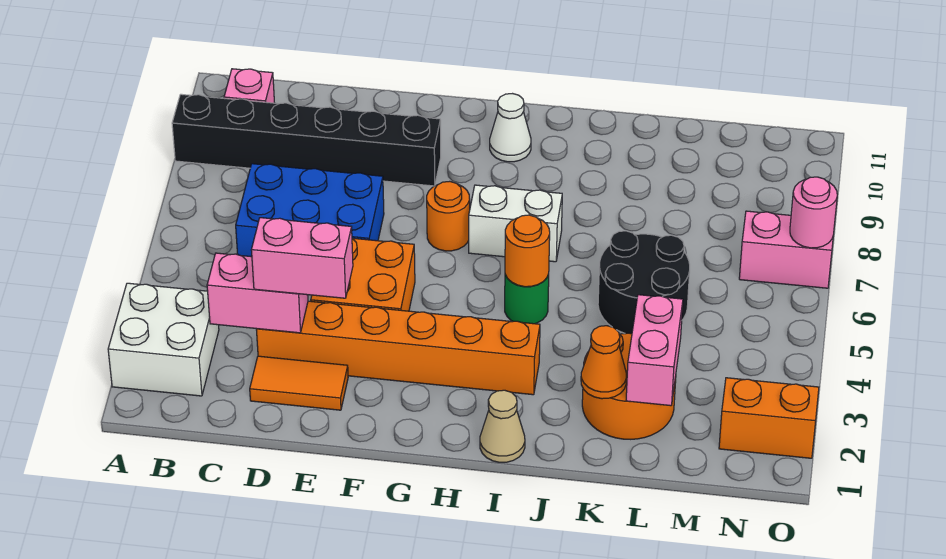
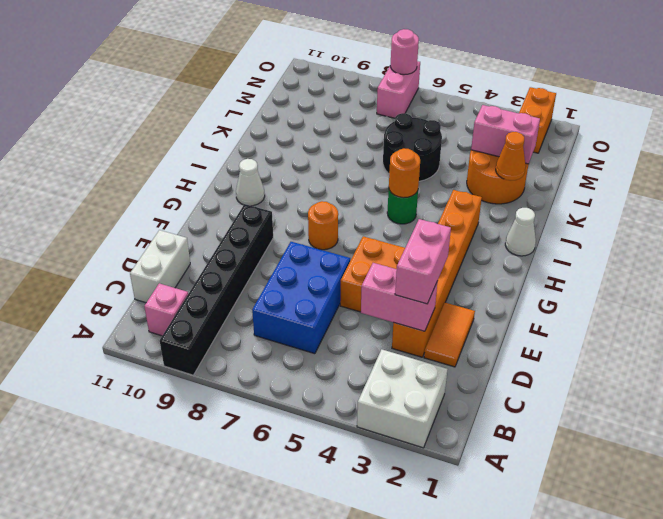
pink brick C3:D3 level 2 -> pink brick D3:D4 level 2
white brick H7:I7 level 1 -> white brick C11:D11 level 1
tan cone I1 level 1 -> white cone I1 level 1

